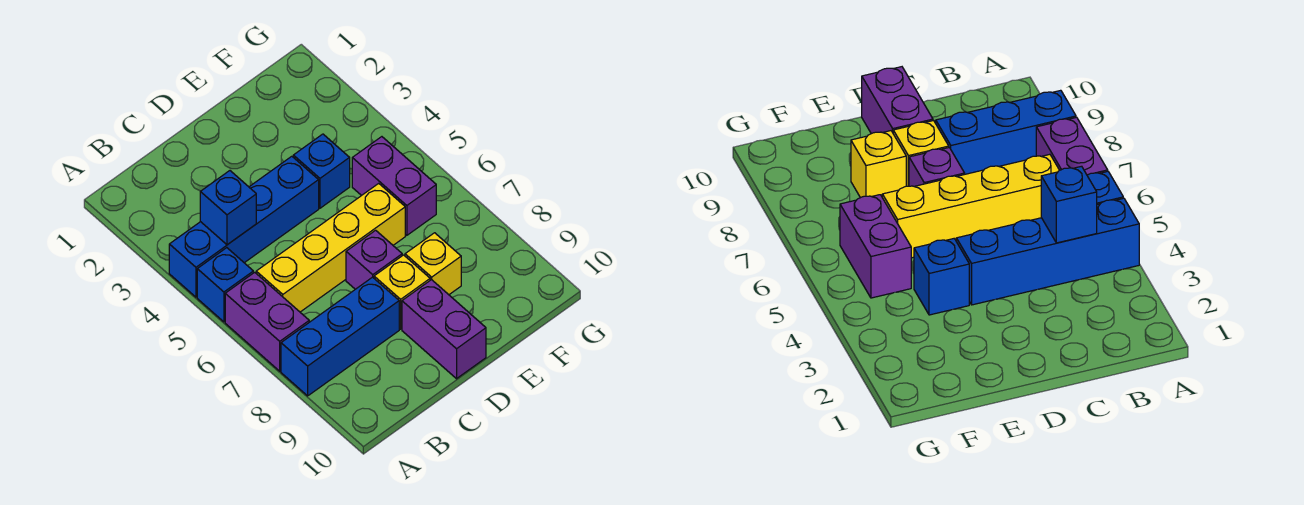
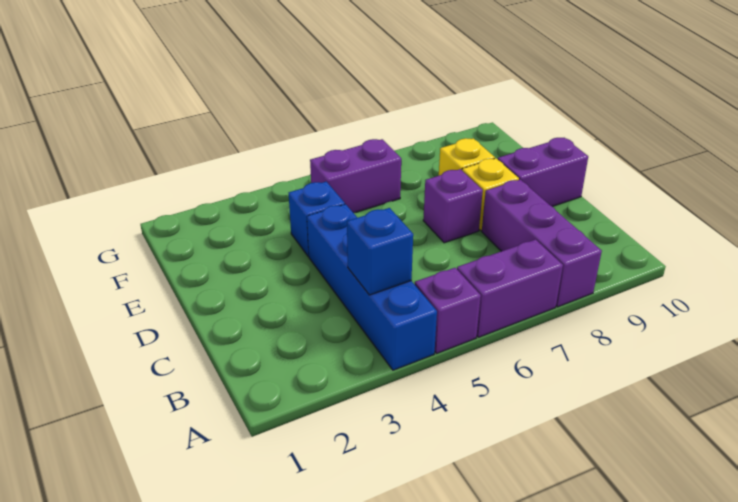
blue brick A5 level 1 -> purple brick A5 level 1
blue brick A8:C8 level 1 -> purple brick A8:C8 level 1
yellow brick B6:E6 level 1 -> none

